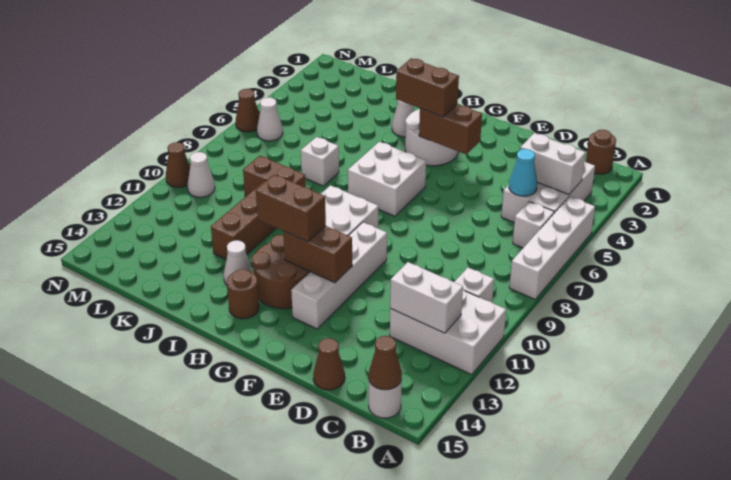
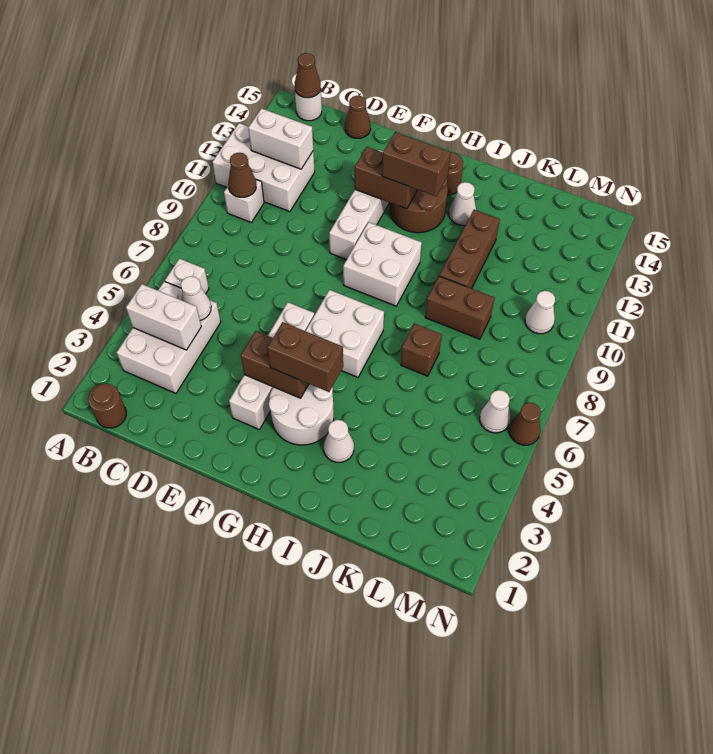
white brick A5:A8 level 1 -> white brick F3:F6 level 1
cyan cone C5 level 2 -> white cone C5 level 2
white brick J7 level 1 -> brown brick J7 level 1
brown cone N10 level 1 -> brown cone B10 level 2

